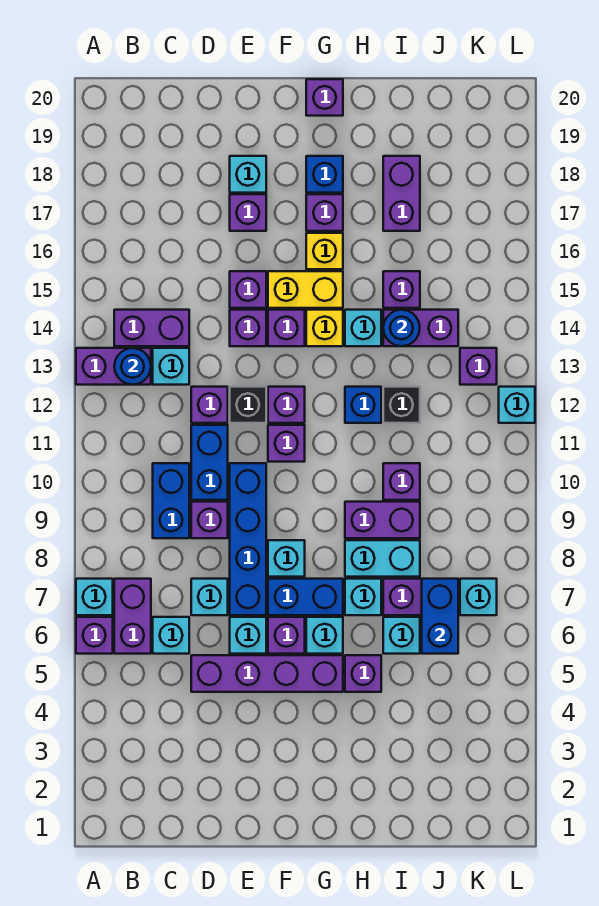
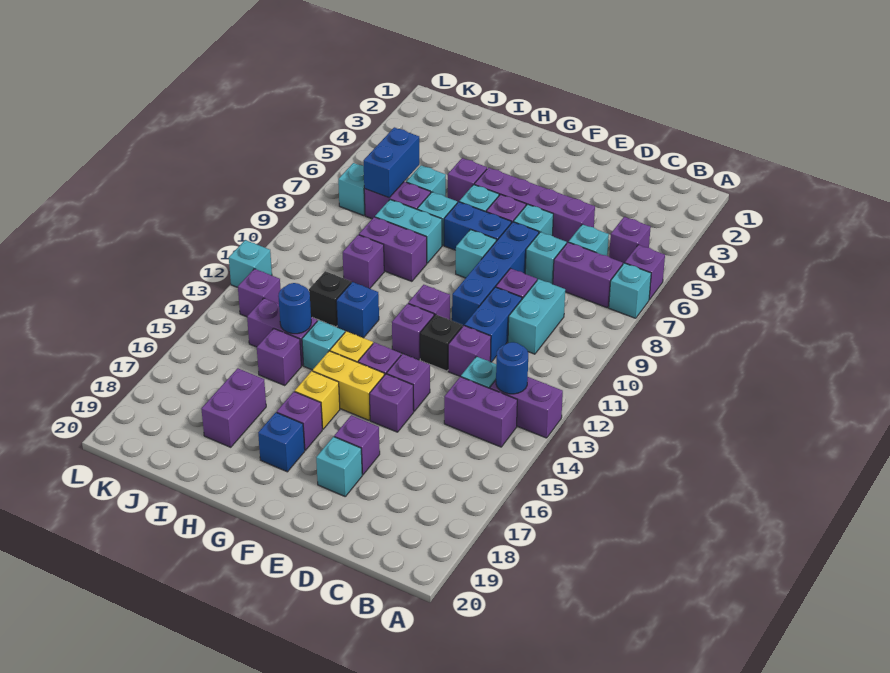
purple brick B6:B7 level 1 -> purple brick B7:C7 level 1
blue brick C9:C10 level 1 -> cyan brick C9:C10 level 1
purple brick G20 level 1 -> purple brick B5 level 1

